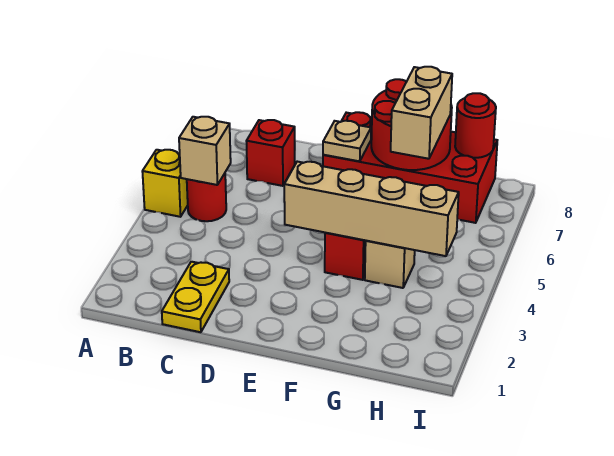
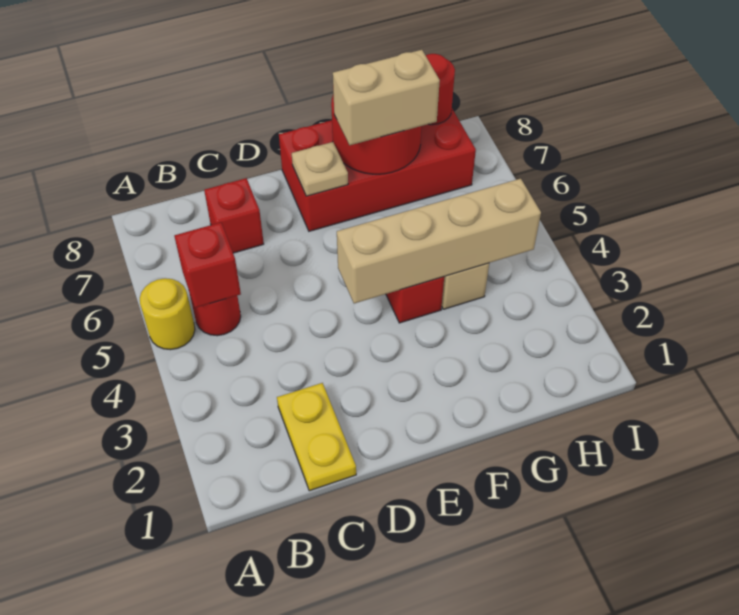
yellow brick A5 level 1 -> yellow round brick A5 level 1
tan brick B5 level 2 -> red brick B5 level 2
tan brick G6:G7 level 3 -> tan brick F7:G7 level 3

